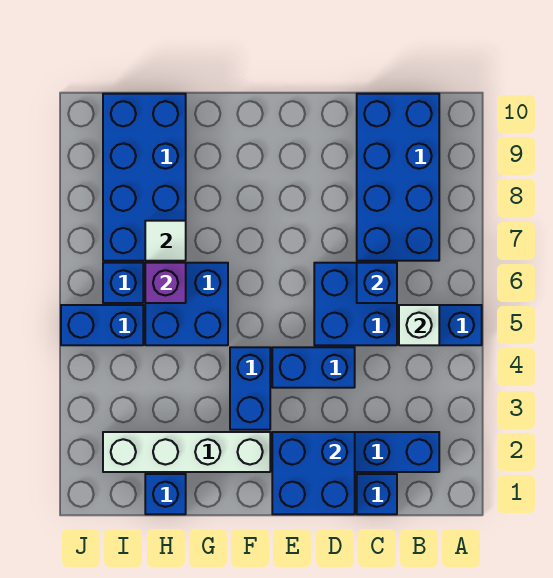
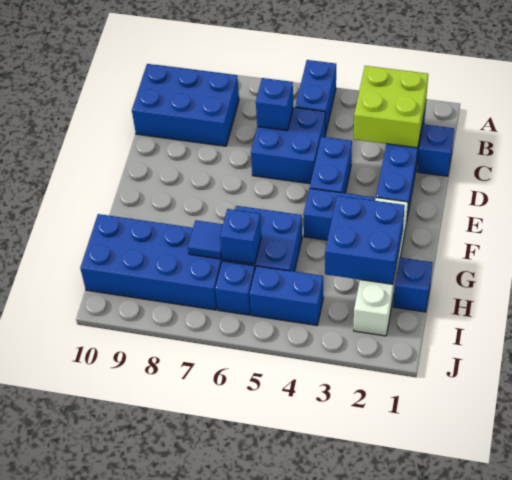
none -> lime brick B2:C3 level 2
white brick B5 level 2 -> none
blue brick B7:C10 level 1 -> blue brick B8:C10 level 1
blue brick D1:E2 level 2 -> blue brick G2:H3 level 2
purple brick H6 level 2 -> blue brick H6 level 2
white tile H7 level 2 -> blue tile H7 level 2
blue brick I5:J5 level 1 -> blue brick I4:I5 level 1

